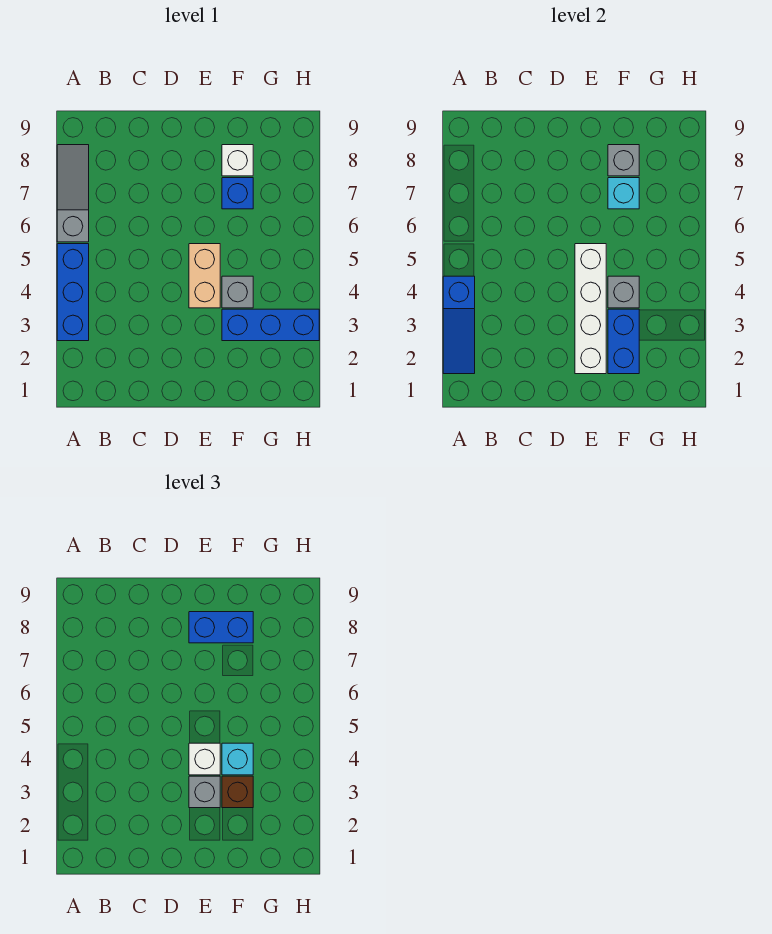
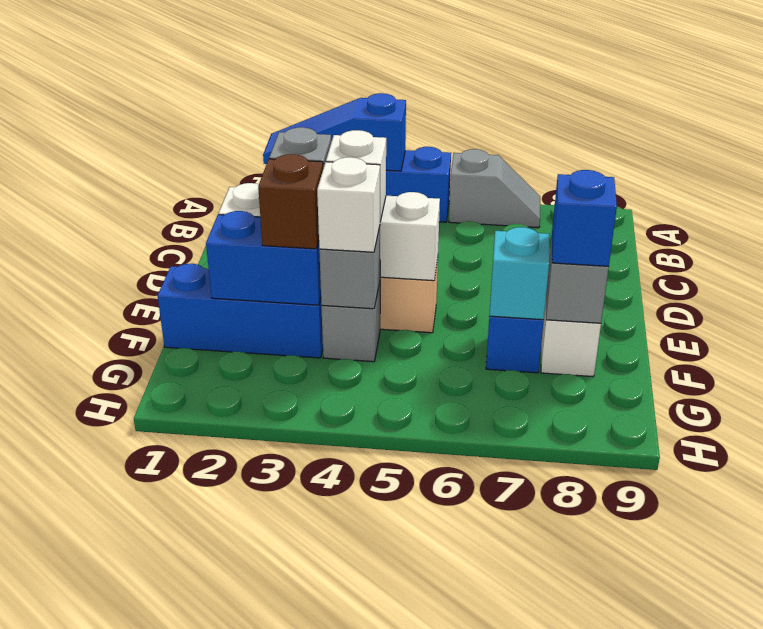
grey slope A6:A8 level 1 top 6 -> grey slope A6:A7 level 1 top 6
blue brick E8:F8 level 3 -> blue brick F8 level 3
blue brick F3:H3 level 1 -> blue brick F1:F3 level 1
cyan brick F4 level 3 -> white brick F4 level 3

